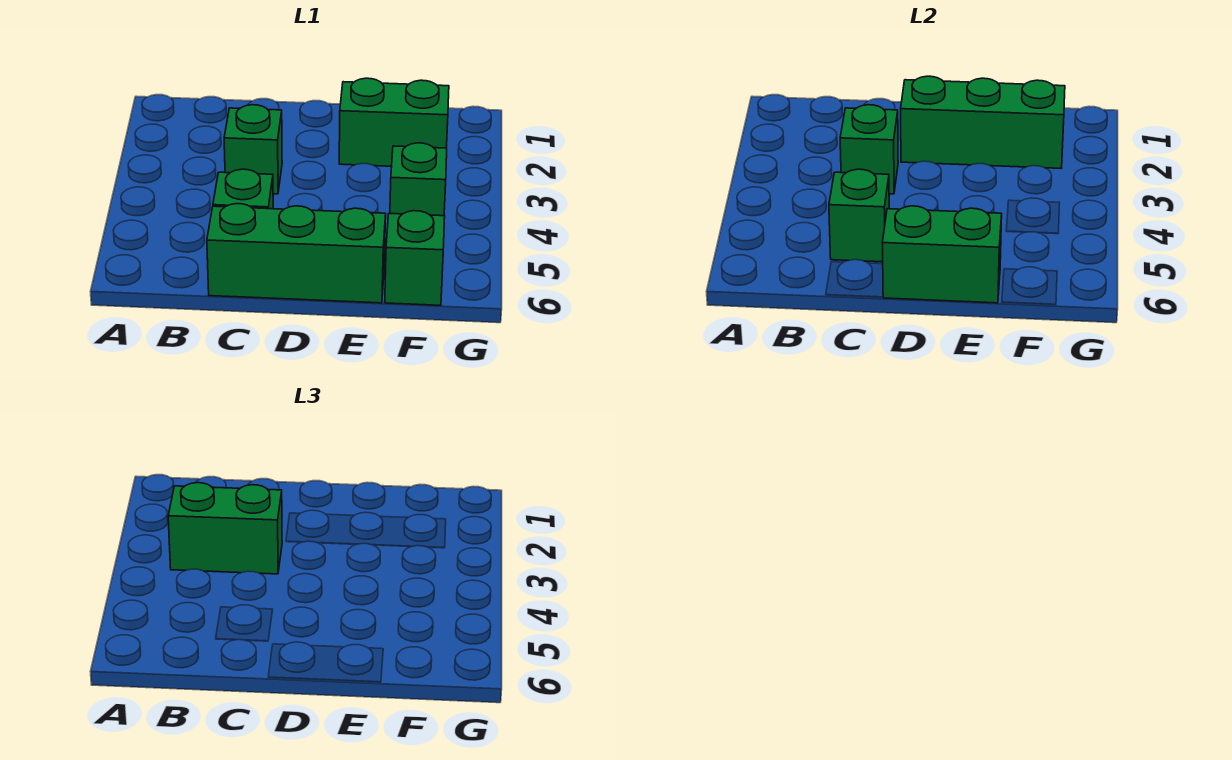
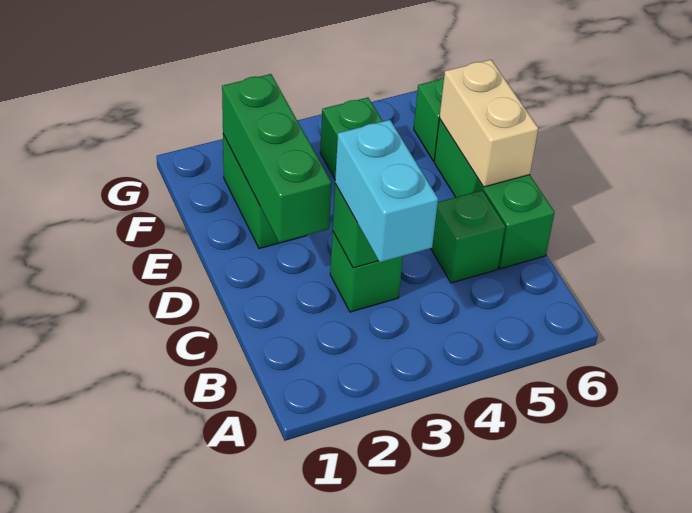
green brick B3:C3 level 3 -> cyan brick B3:C3 level 3
green brick C5 level 2 -> none
green brick D6:E6 level 2 -> tan brick D6:E6 level 2

